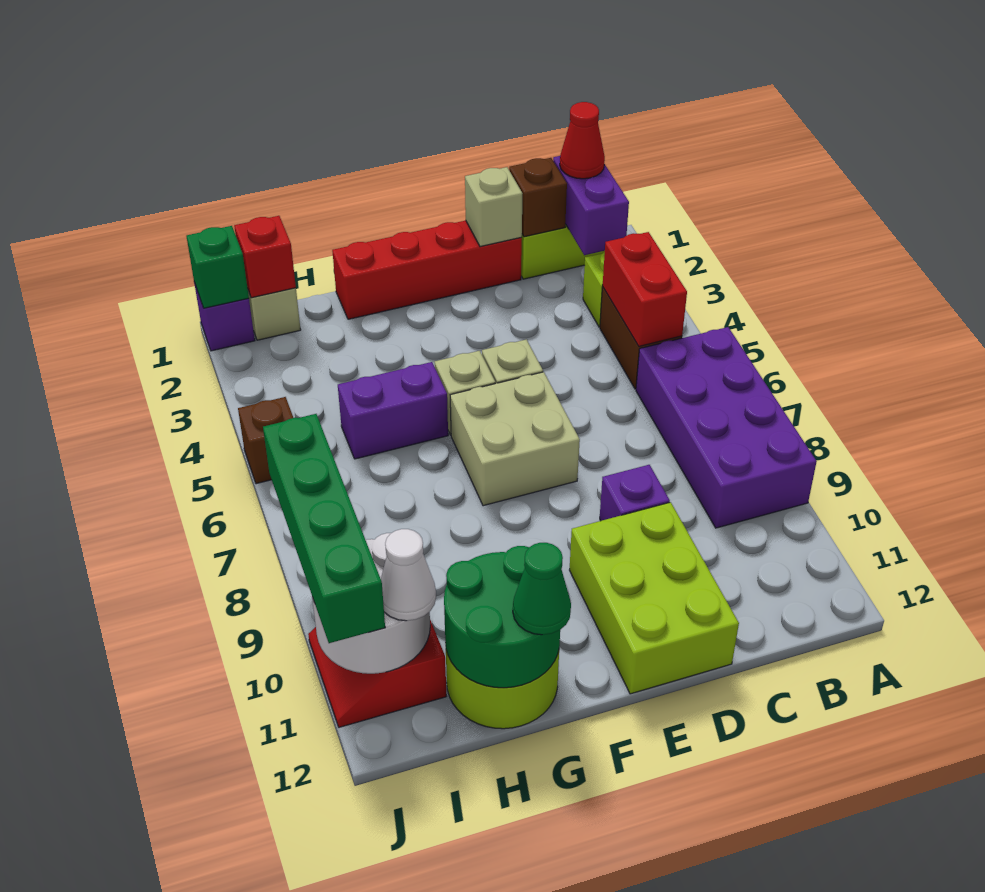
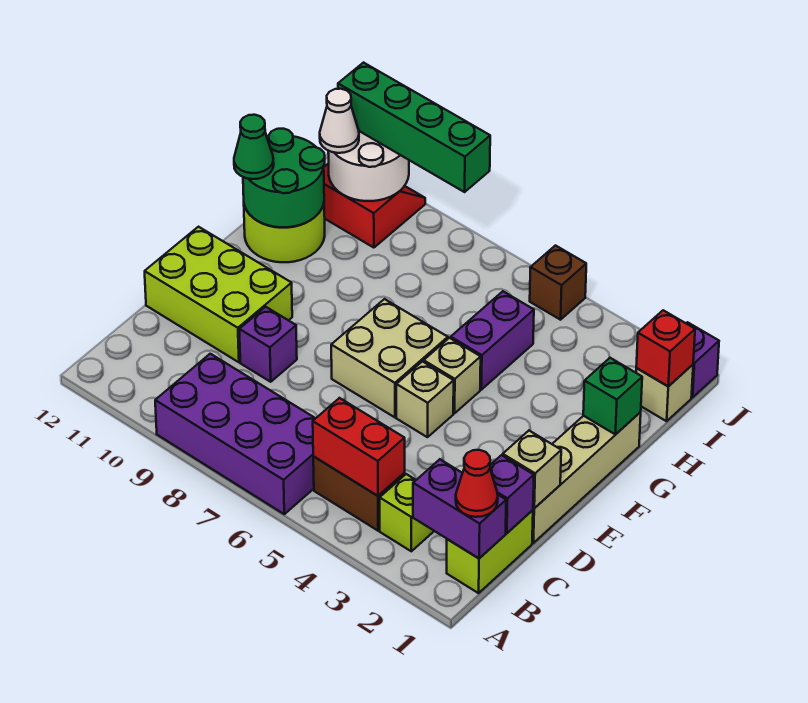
brown brick C1 level 2 -> purple brick C1 level 2
red brick D1:G1 level 1 -> tan brick D1:G1 level 1
green brick J1 level 2 -> green brick G1 level 2

